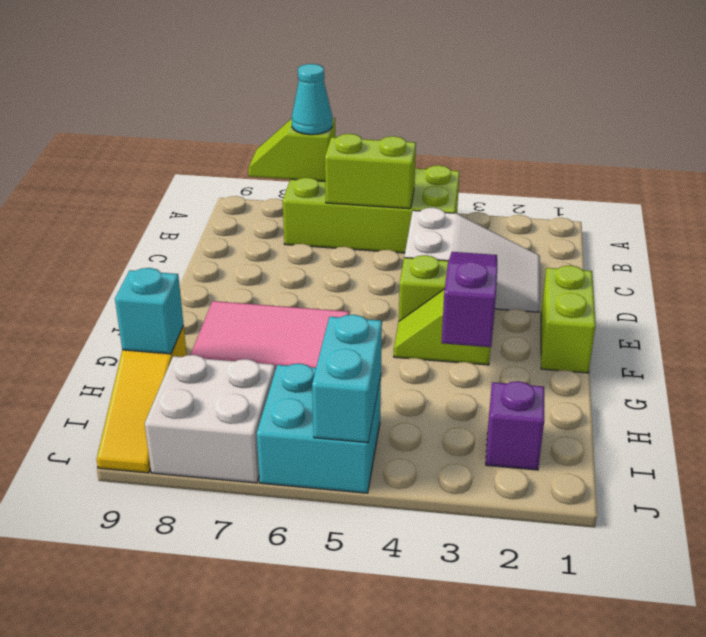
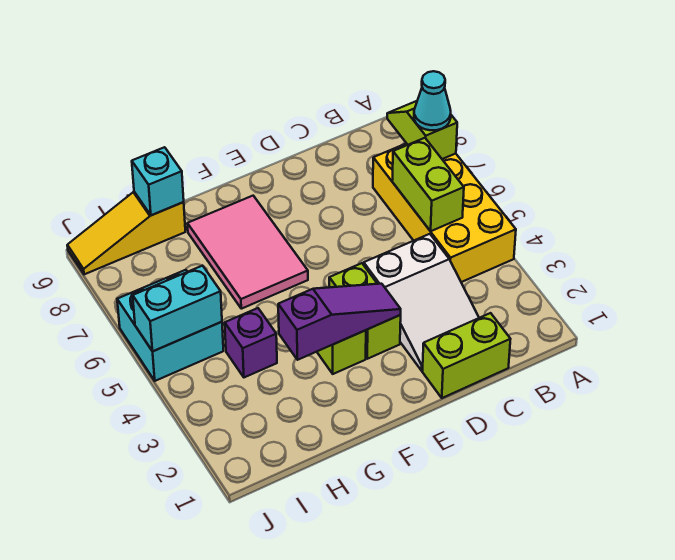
lime brick A4:B7 level 1 -> yellow brick A4:B7 level 1
lime brick E1:F1 level 1 -> lime brick C1:D1 level 1
purple brick I2 level 1 -> purple brick H4 level 1
white brick I7:J8 level 1 -> none

